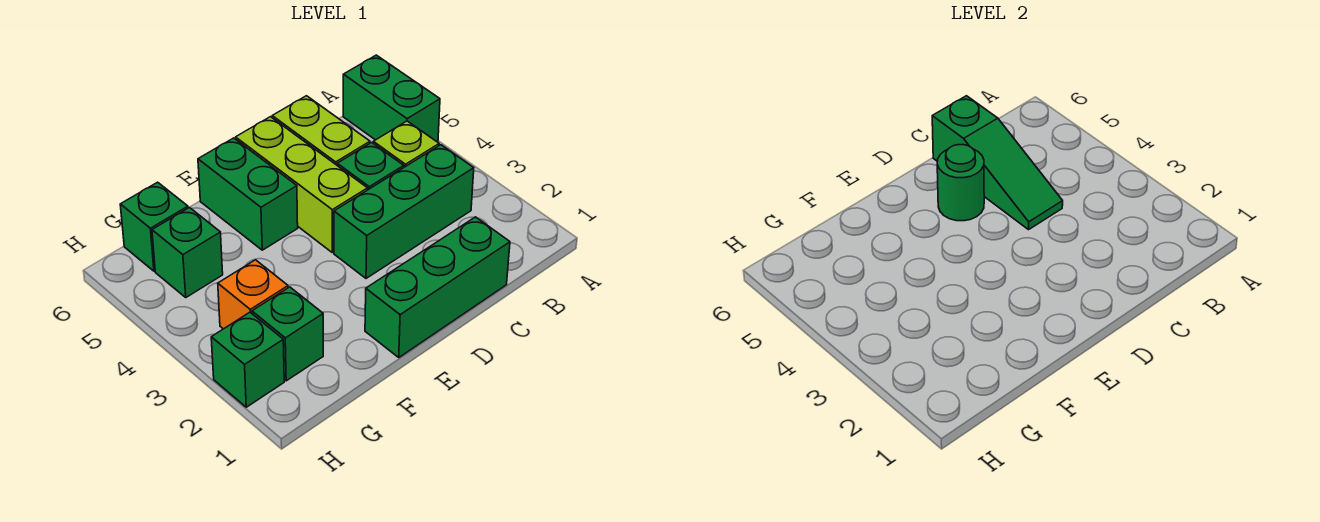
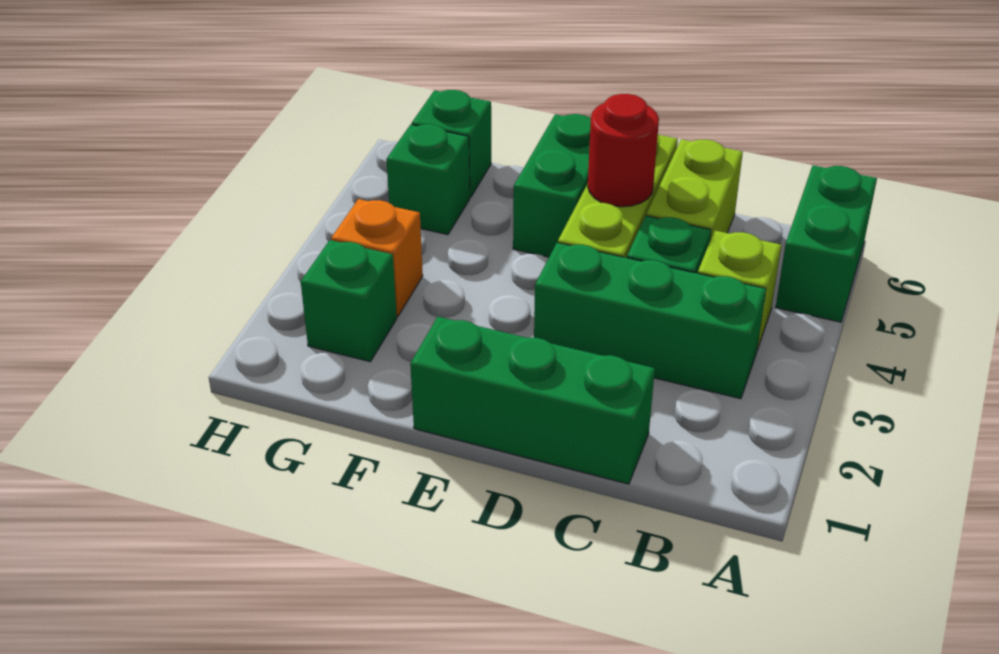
green slope C4:C6 level 2 top 6 -> none
green round brick D5 level 2 -> red round brick D5 level 2
green brick H2 level 1 -> none

